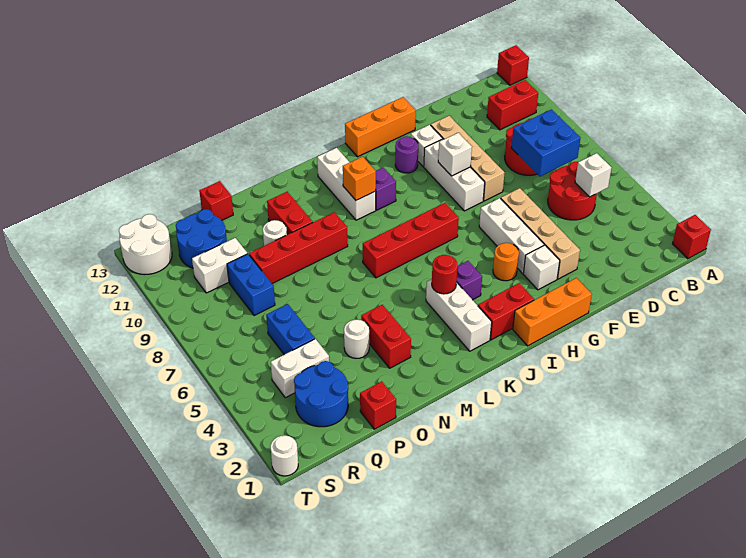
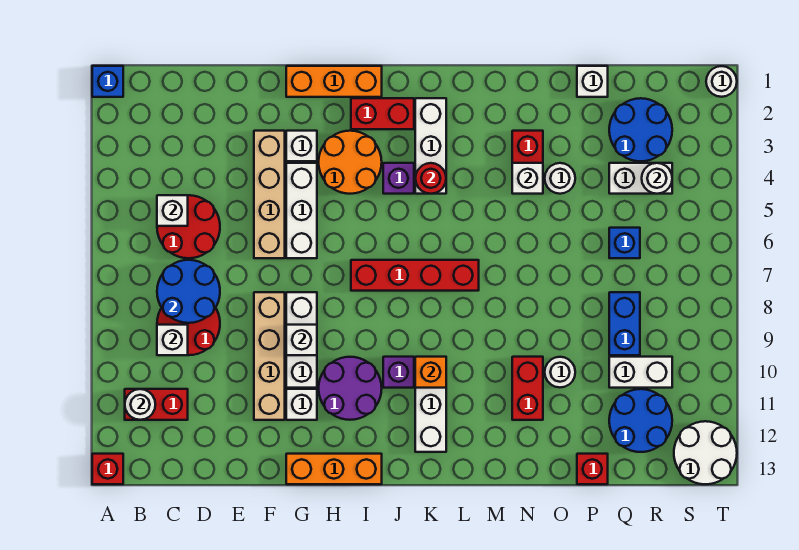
red brick A1 level 1 -> blue brick A1 level 1
none -> white round brick B11 level 2
blue brick C7:D8 level 2 -> blue round brick C7:D8 level 2
none -> white brick C9 level 2
orange round brick H4 level 1 -> orange round brick H3:I4 level 1
purple round brick H11 level 1 -> purple round brick H10:I11 level 1
red brick M9:P9 level 1 -> none
none -> white brick N4 level 2
red brick P1 level 1 -> white brick P1 level 1
blue brick Q5:Q6 level 1 -> blue brick Q6 level 1
none -> white round brick R4 level 2

